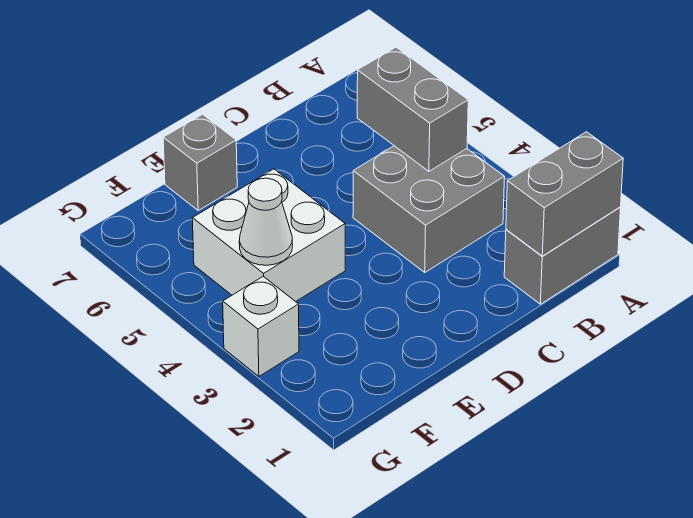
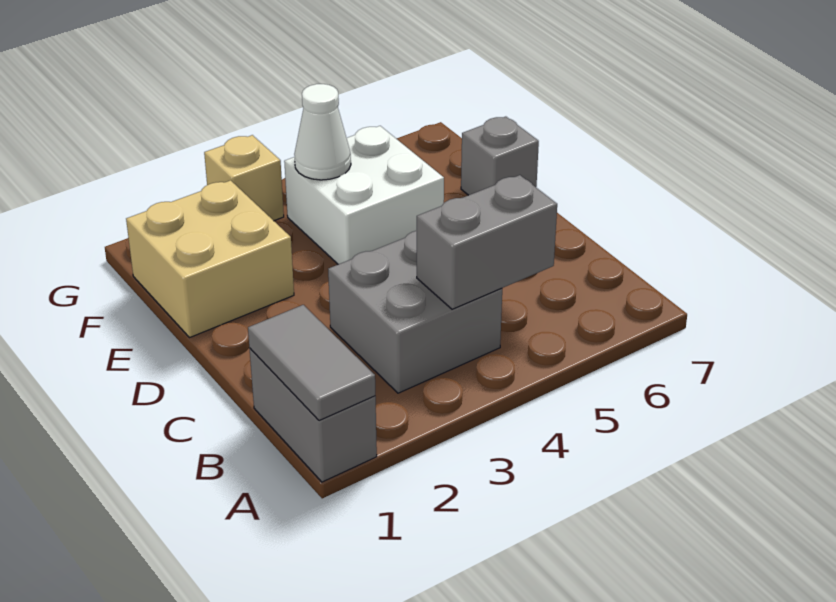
grey brick A1:B1 level 2 -> grey tile A1:B1 level 2
none -> tan brick E1:F2 level 1
white brick G3 level 1 -> tan brick G3 level 1

